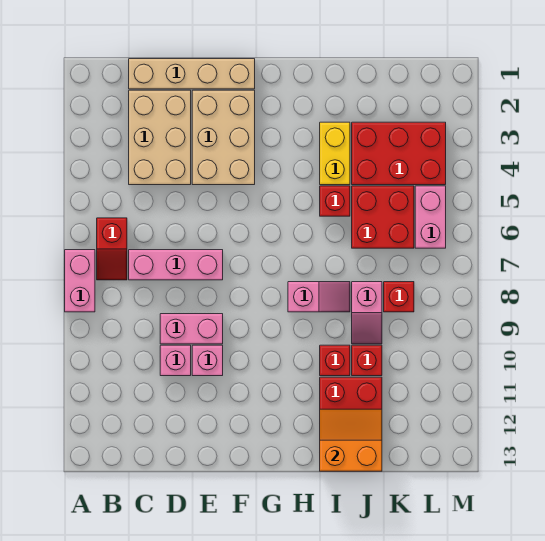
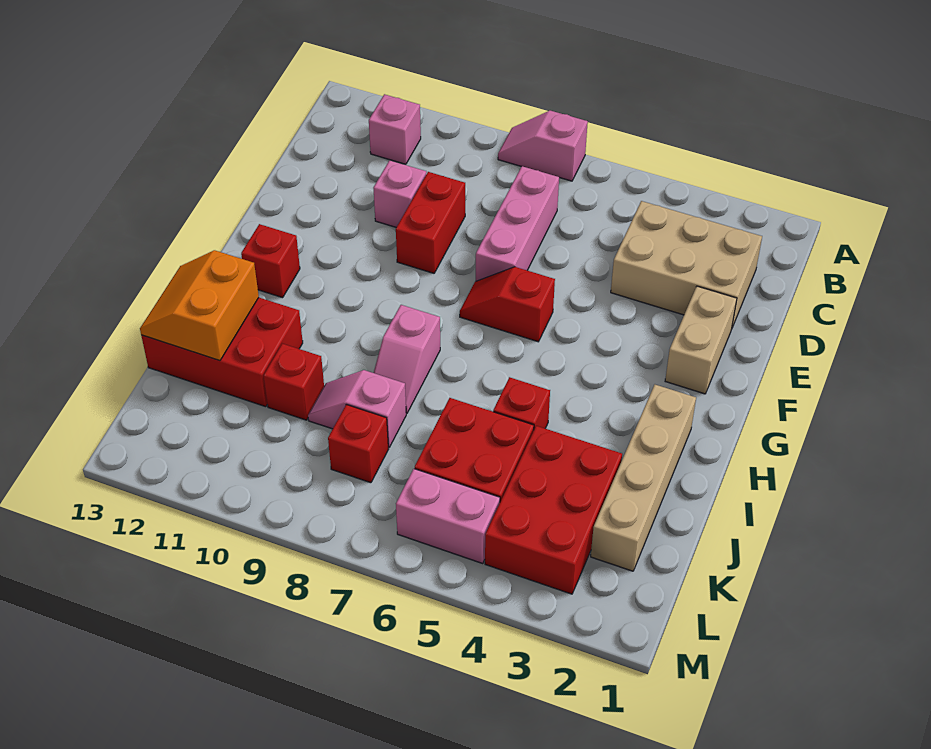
pink brick A7:A8 level 1 -> pink slope A7:A8 level 1 top 7
red slope B6:B7 level 1 top 6 -> red slope F6:F7 level 1 top 6
tan brick C1:F1 level 1 -> tan brick H2:K2 level 1
pink brick D9:E9 level 1 -> red brick D9:E9 level 1
tan brick E2:F4 level 1 -> tan brick E2:F2 level 1
pink brick E10 level 1 -> pink brick B11 level 1
yellow brick I3:I4 level 1 -> none
red brick I10 level 1 -> red brick G12 level 1
orange slope I12:J13 level 2 top 13 -> orange slope I12:J13 level 2 top 12

